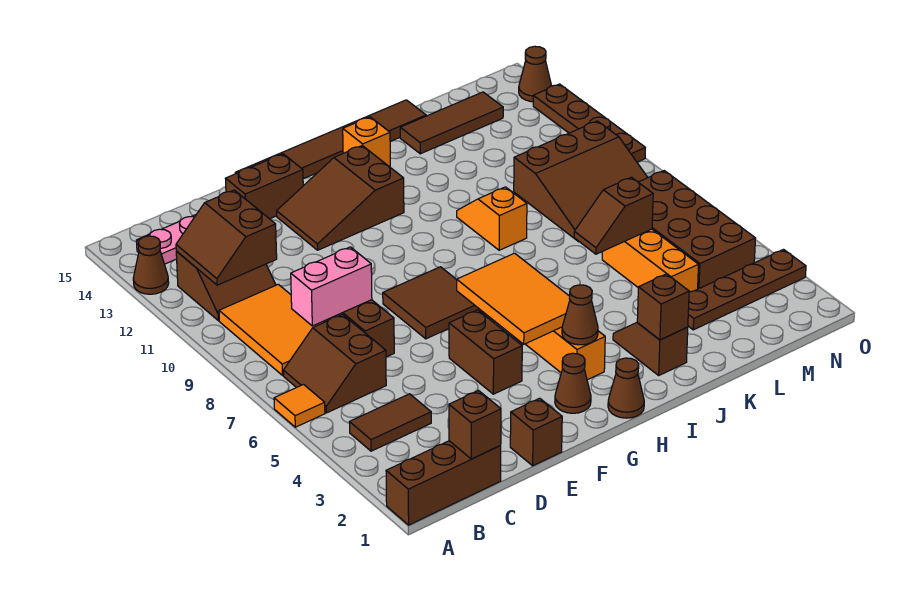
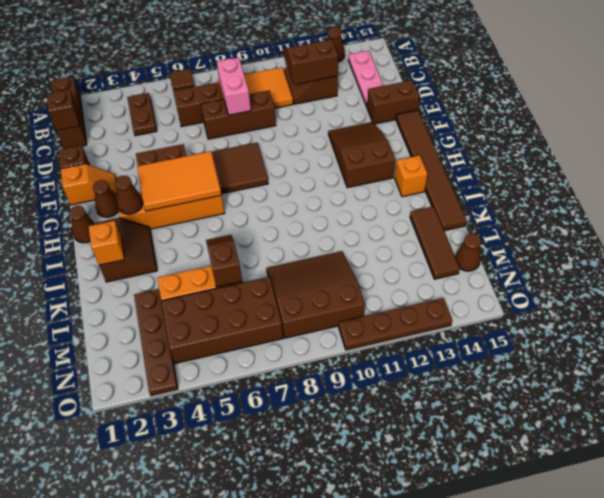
orange tile A6 level 1 -> brown tile A6 level 1
brown tile B4:C4 level 1 -> brown plate B4:C4 level 1
brown brick E14:F14 level 1 -> brown brick E14:E15 level 1
brown slope J2:J3 level 1 top 2 -> brown slope I2:J3 level 1 top 2
brown brick J2 level 2 -> orange brick J2 level 2
orange slope J9:J10 level 1 top 9 -> orange slope F1:F2 level 1 top 1
brown slope L8:N10 level 1 top 10 -> brown slope L8:N10 level 1 top N
brown cone O14 level 1 -> brown cone M15 level 1

